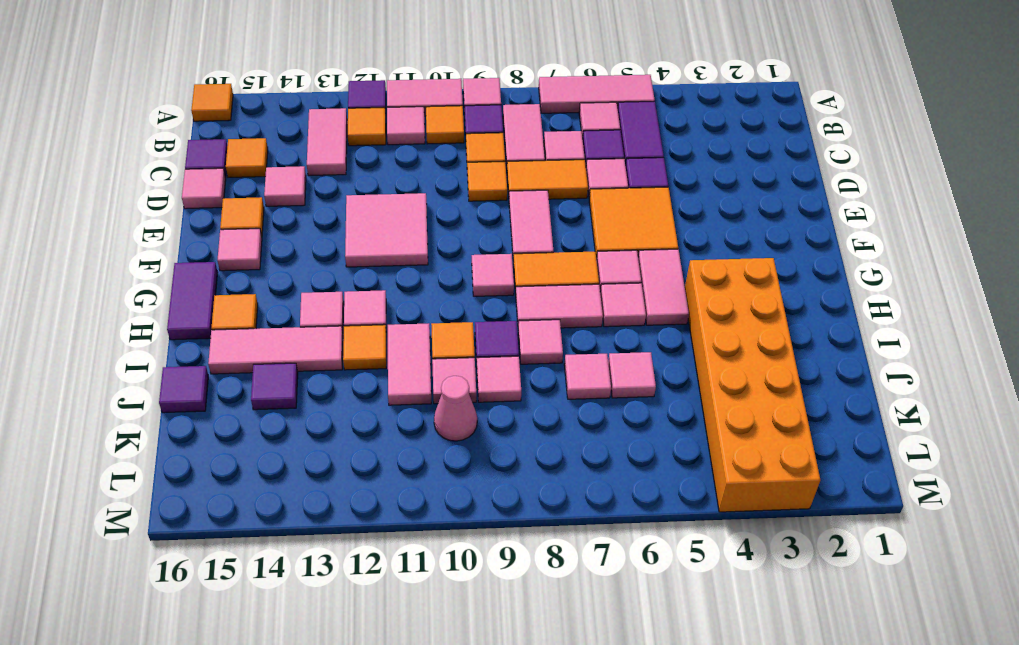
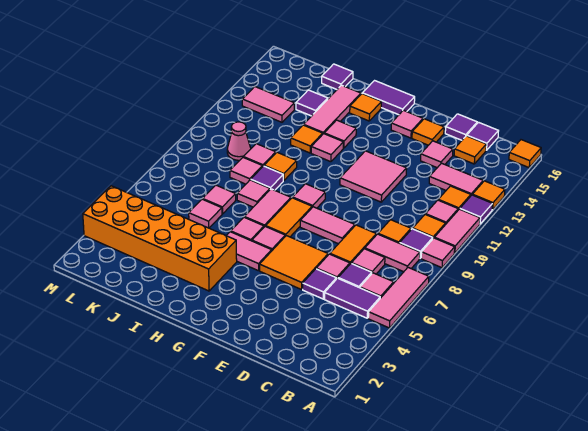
orange tile D9 level 1 -> orange tile A13 level 1
pink tile D16 level 1 -> purple tile D16 level 1
pink tile I11:J11 level 1 -> pink tile K13:L13 level 1

